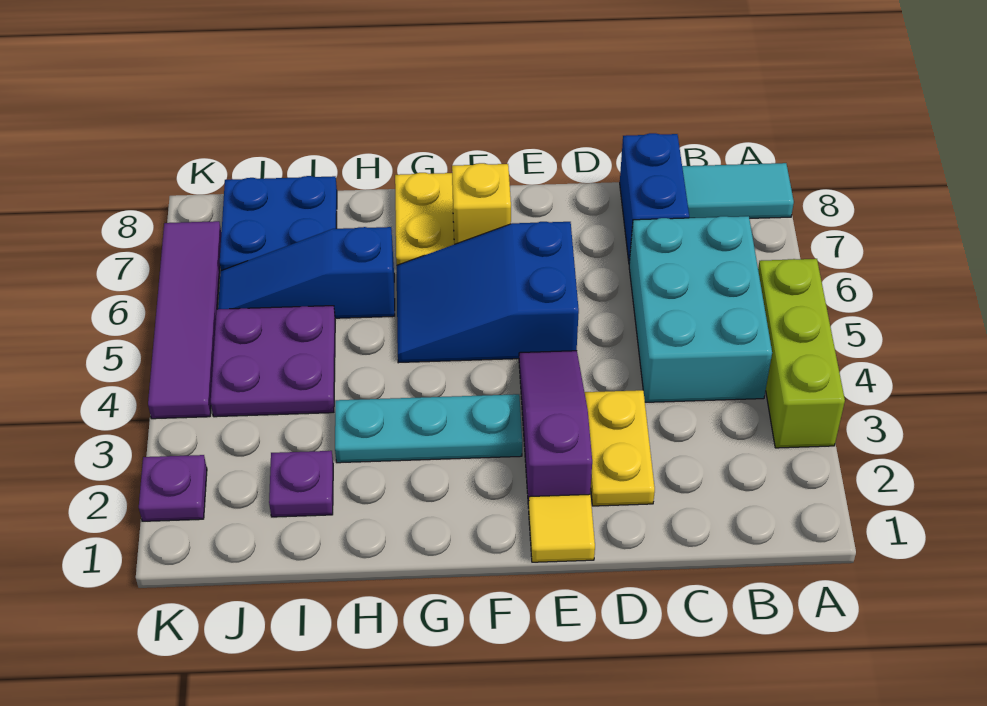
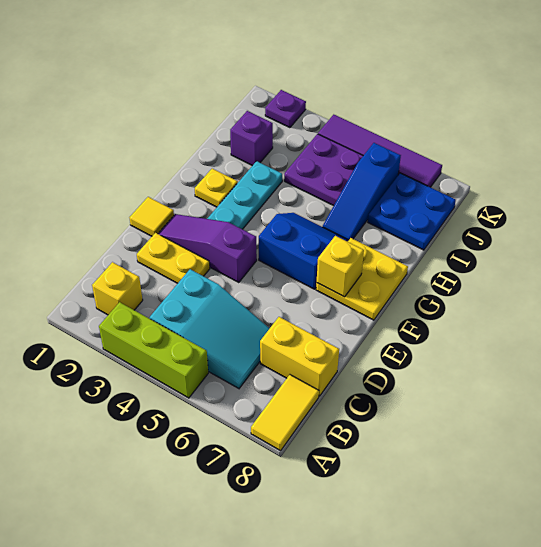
cyan tile A8:B8 level 1 -> yellow tile A8:B8 level 1
none -> yellow brick B2 level 1
cyan brick B4:C6 level 1 -> cyan slope B4:C6 level 1 top 4
blue brick C7:C8 level 1 -> yellow brick C7:C8 level 1
purple slope E2:E4 level 1 top 2 -> purple slope E2:E4 level 1 top 4
blue slope E5:G6 level 1 top E -> blue slope F5:G6 level 1 top F
none -> yellow plate G2 level 1
blue slope H6:J6 level 1 top H -> blue slope H6:J6 level 1 top J
purple plate I2 level 1 -> purple brick I2 level 1

